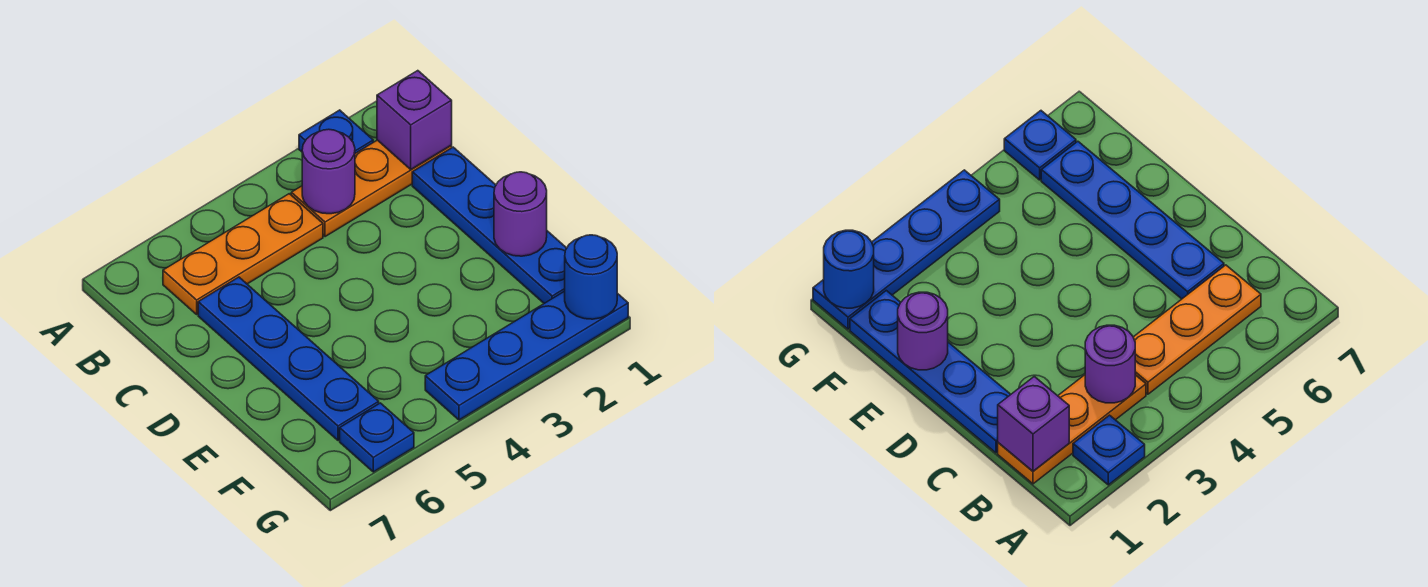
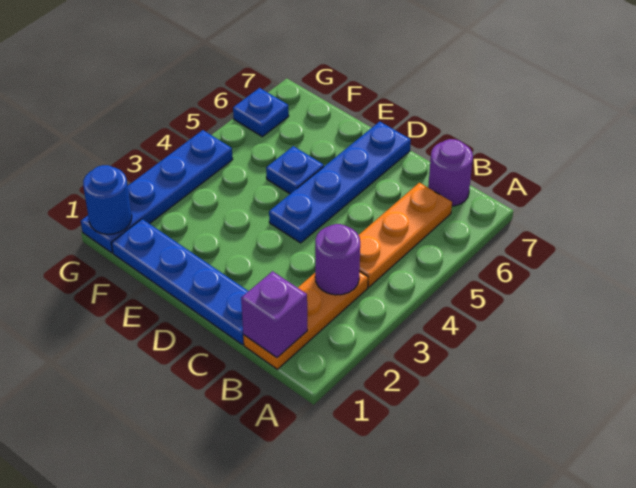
blue plate A2 level 1 -> blue plate E5 level 1
blue plate C6:F6 level 1 -> blue plate D4:D7 level 1
purple round brick E1 level 2 -> purple round brick B7 level 1

